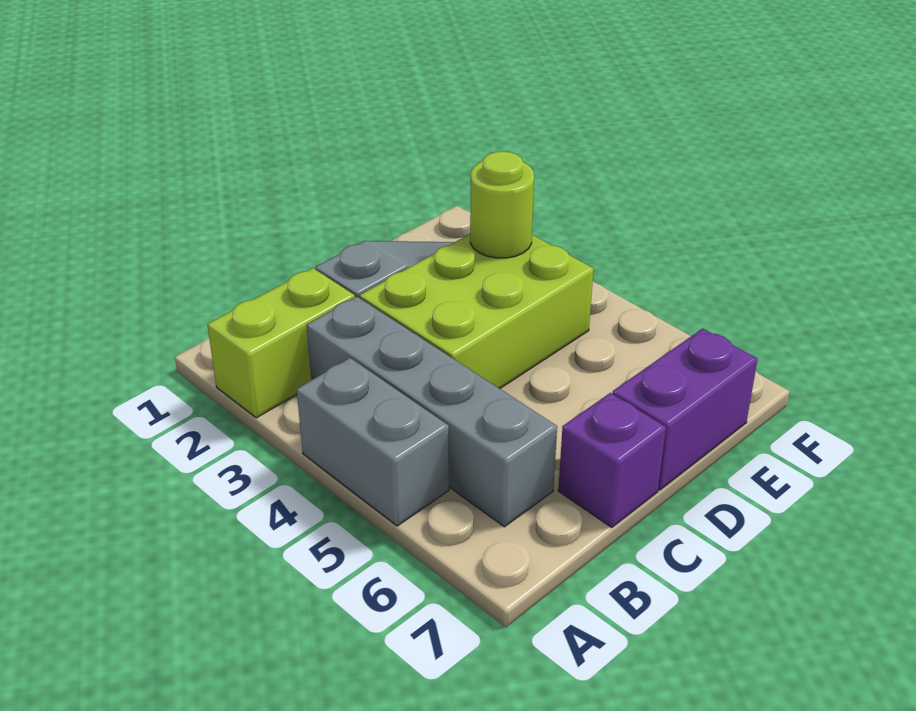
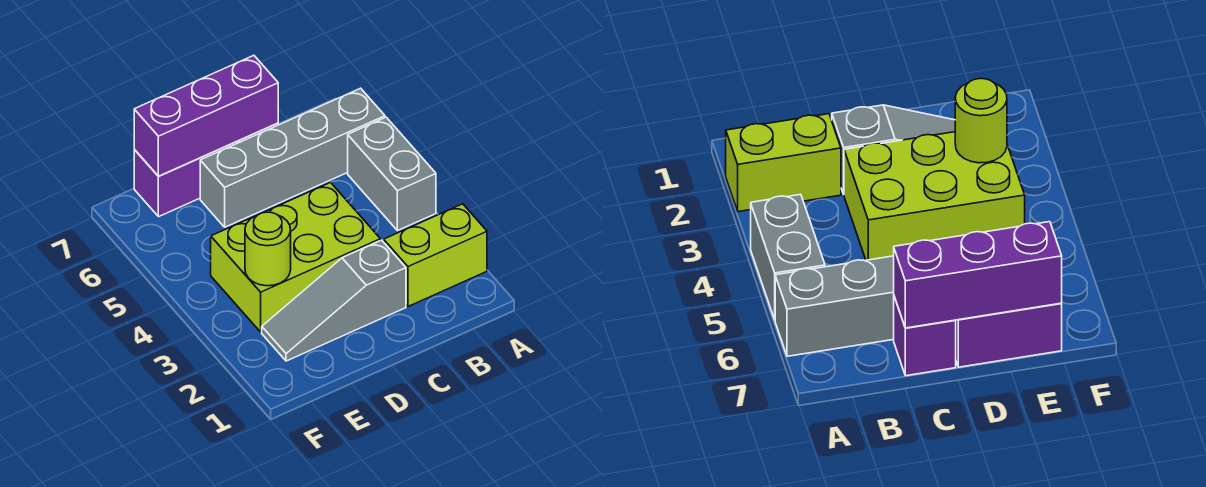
grey brick B3:B6 level 1 -> grey brick A6:D6 level 1
none -> purple brick C7:E7 level 2

